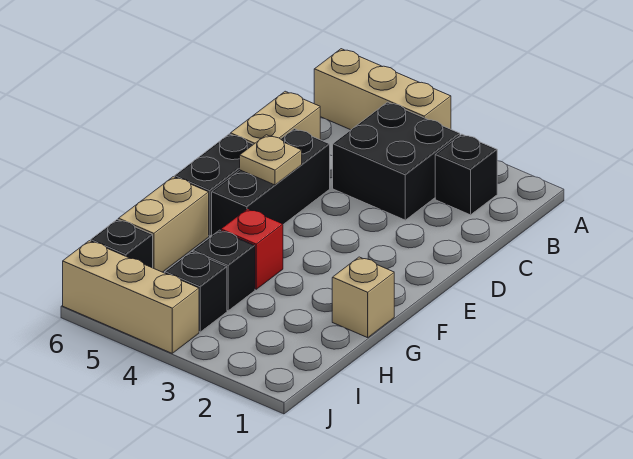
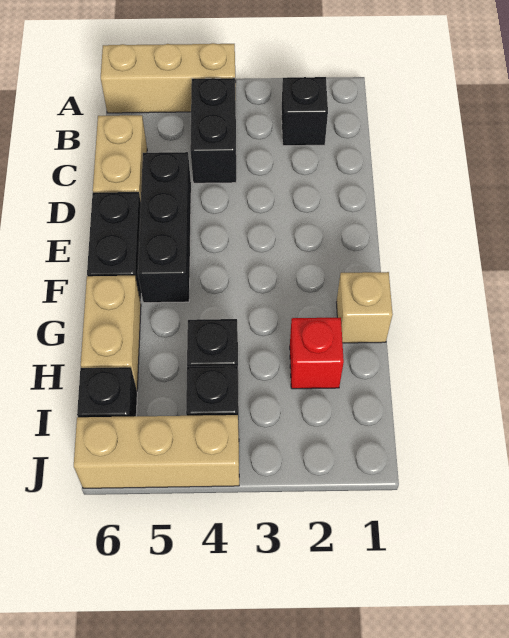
black brick B3:C4 level 1 -> black brick B4:C4 level 1
tan plate E5 level 2 -> none
red brick G4 level 1 -> red brick H2 level 1

